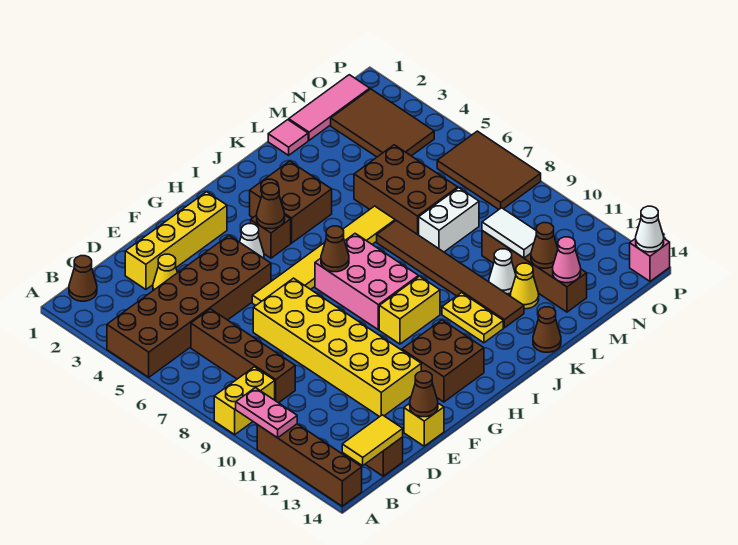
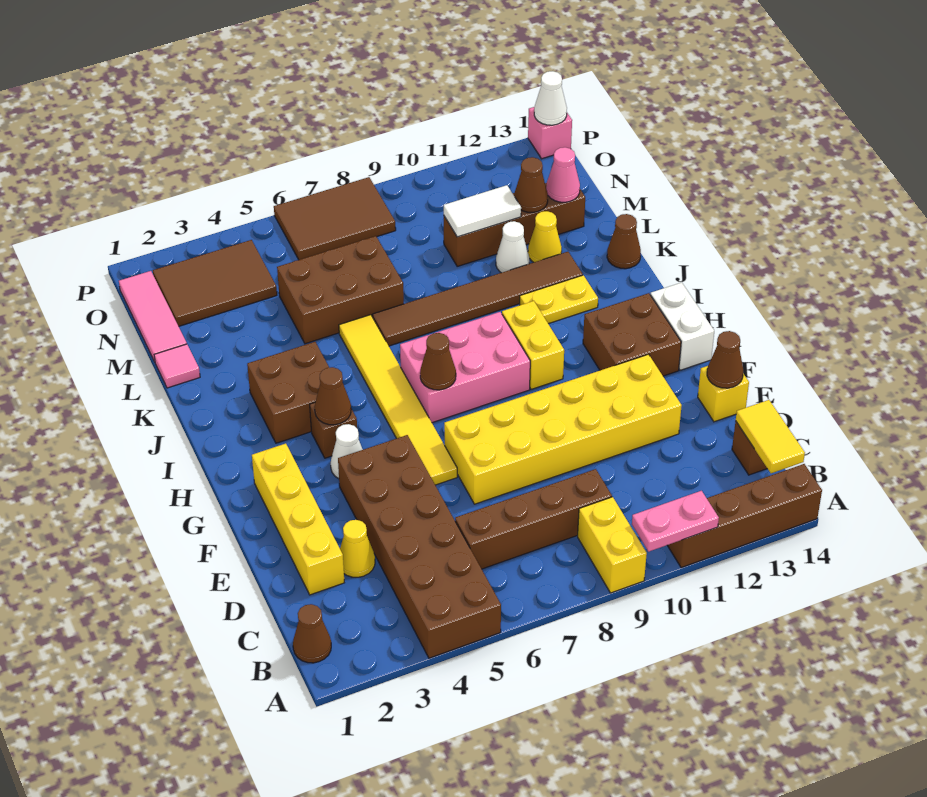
white brick L8:M8 level 1 -> white brick G14:H14 level 1

